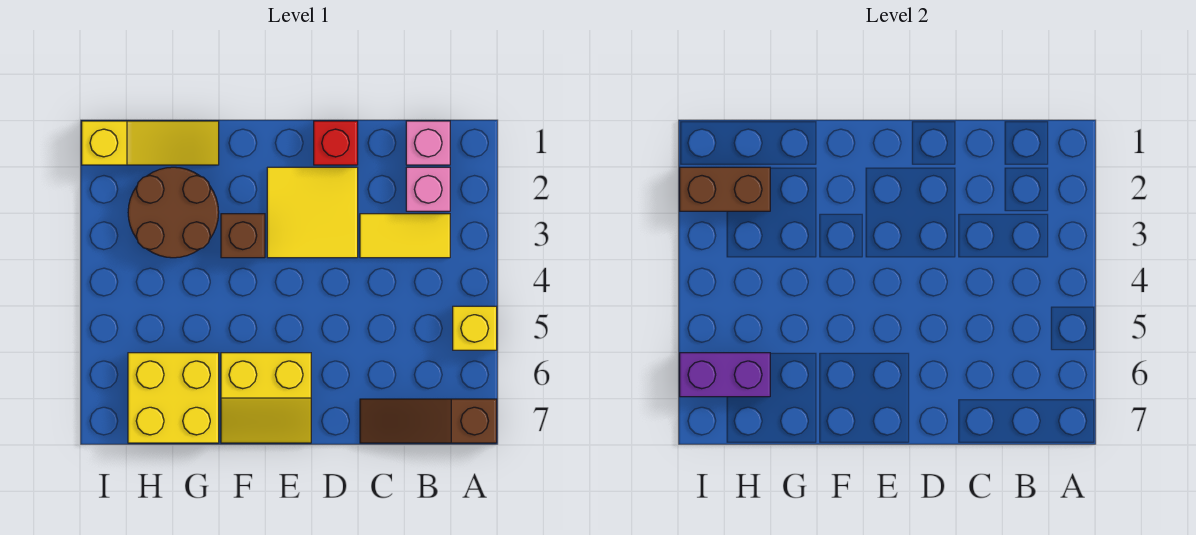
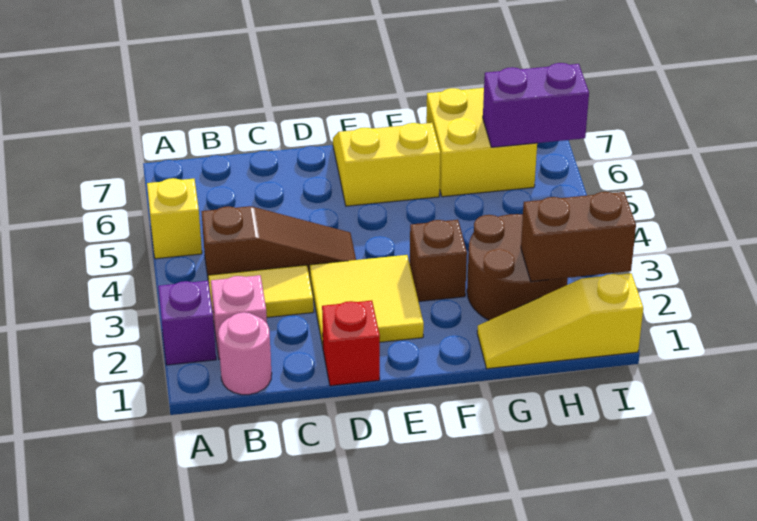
none -> purple brick A2 level 1
brown slope A7:C7 level 1 top A -> brown slope B4:D4 level 1 top B
pink brick B1 level 1 -> pink round brick B1 level 1

